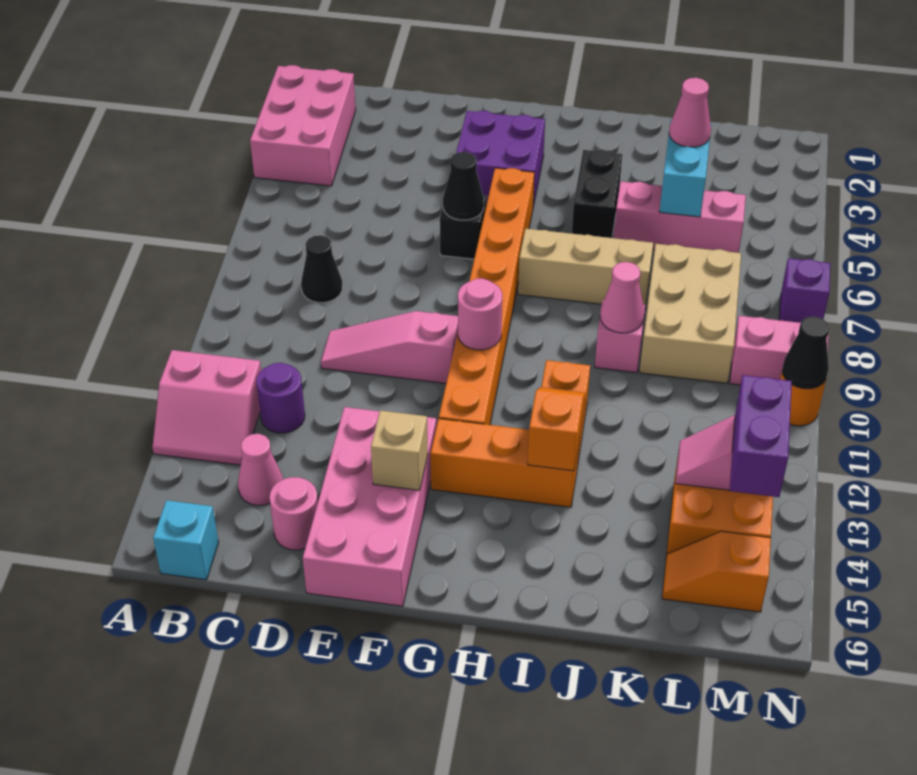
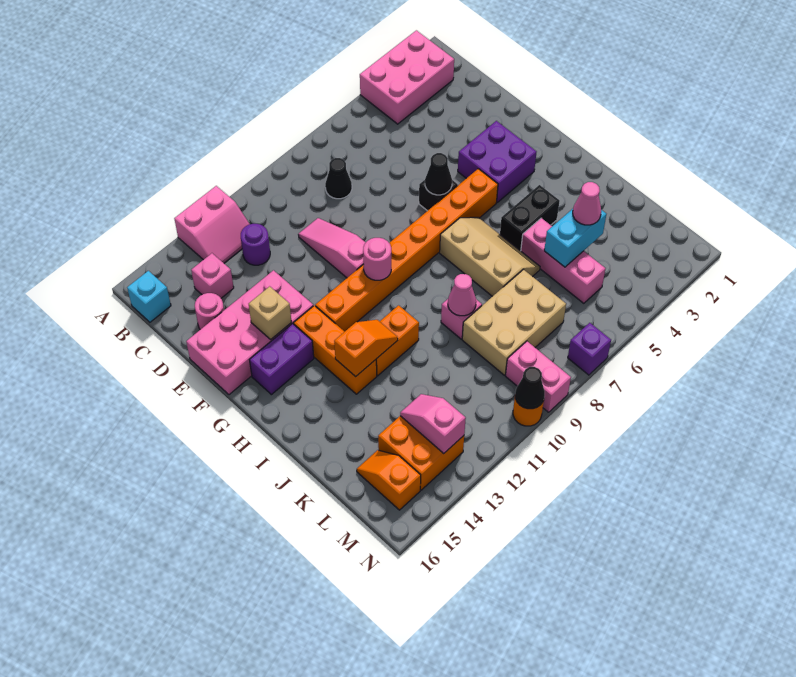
pink slope A12:B13 level 1 top 12 -> pink slope A12:B13 level 1 top A
pink cone C14 level 1 -> pink brick C14 level 1
purple brick M13:M14 level 3 -> purple brick G14:G15 level 1

